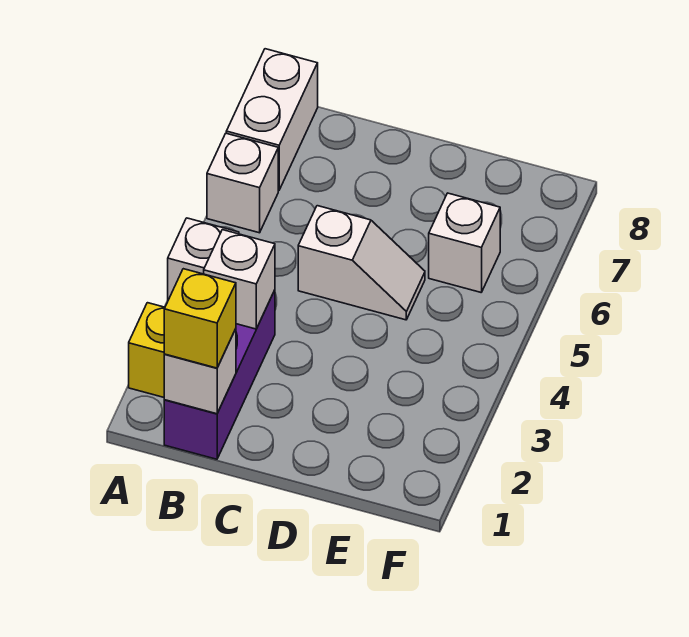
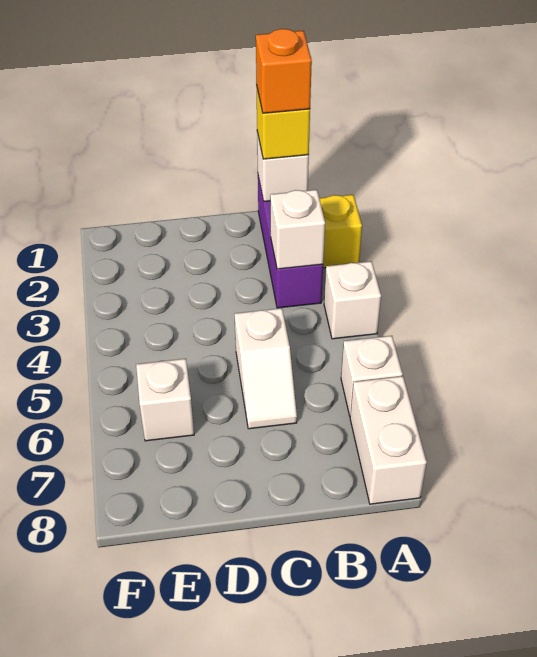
none -> orange brick B1 level 4
white slope C5:D5 level 1 top C -> white slope C5:C6 level 1 top 5

